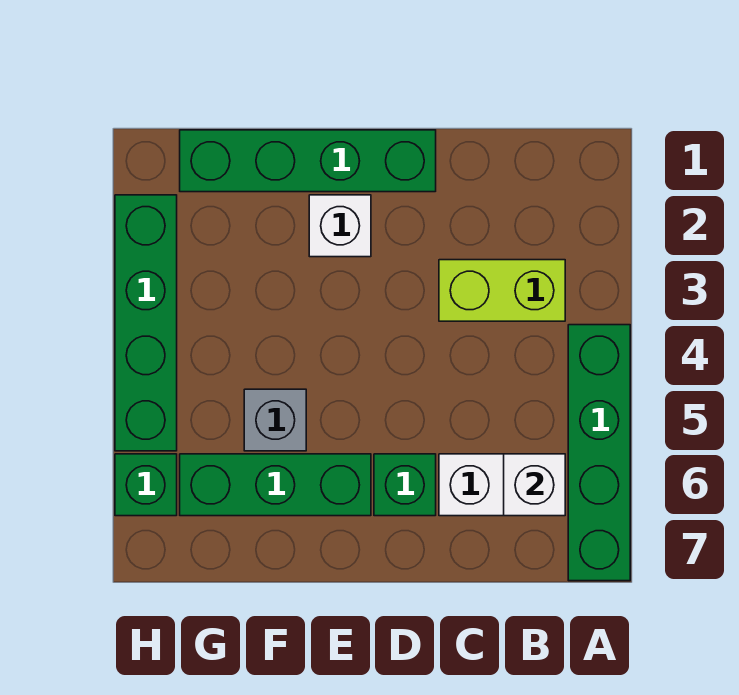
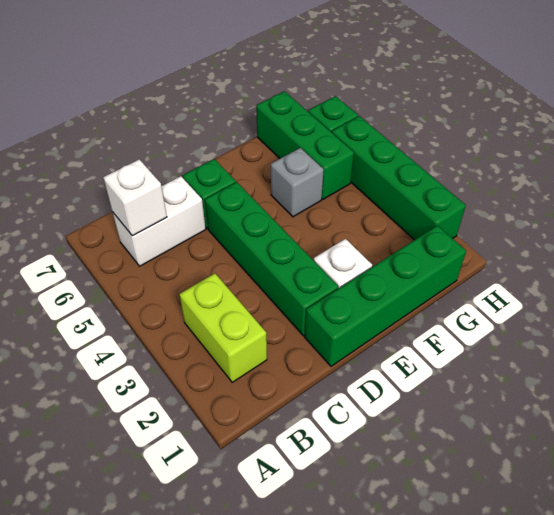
green brick A4:A7 level 1 -> green brick D2:D5 level 1
lime brick B3:C3 level 1 -> lime brick B2:B3 level 1
green brick E6:G6 level 1 -> green brick G5:G7 level 1

